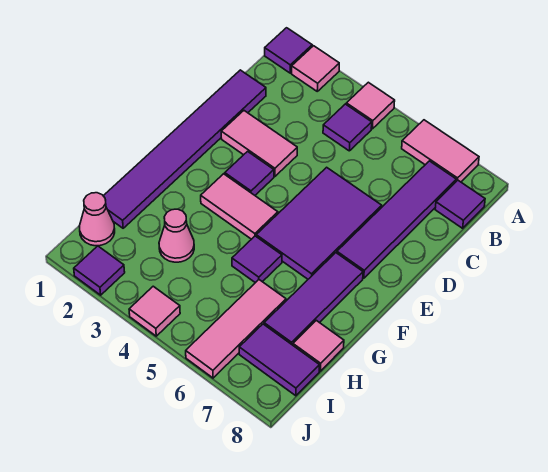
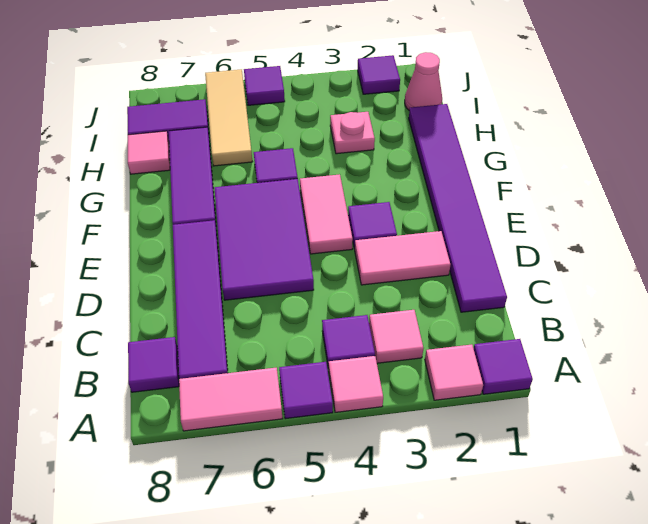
none -> purple tile A5 level 1
pink tile F3:F4 level 1 -> pink tile E4:F4 level 1
pink cone H3 level 1 -> pink plate H3 level 1
pink tile H6:J6 level 1 -> tan tile H6:J6 level 1
pink tile J4 level 1 -> pink tile B3 level 1
none -> purple tile J5 level 1

